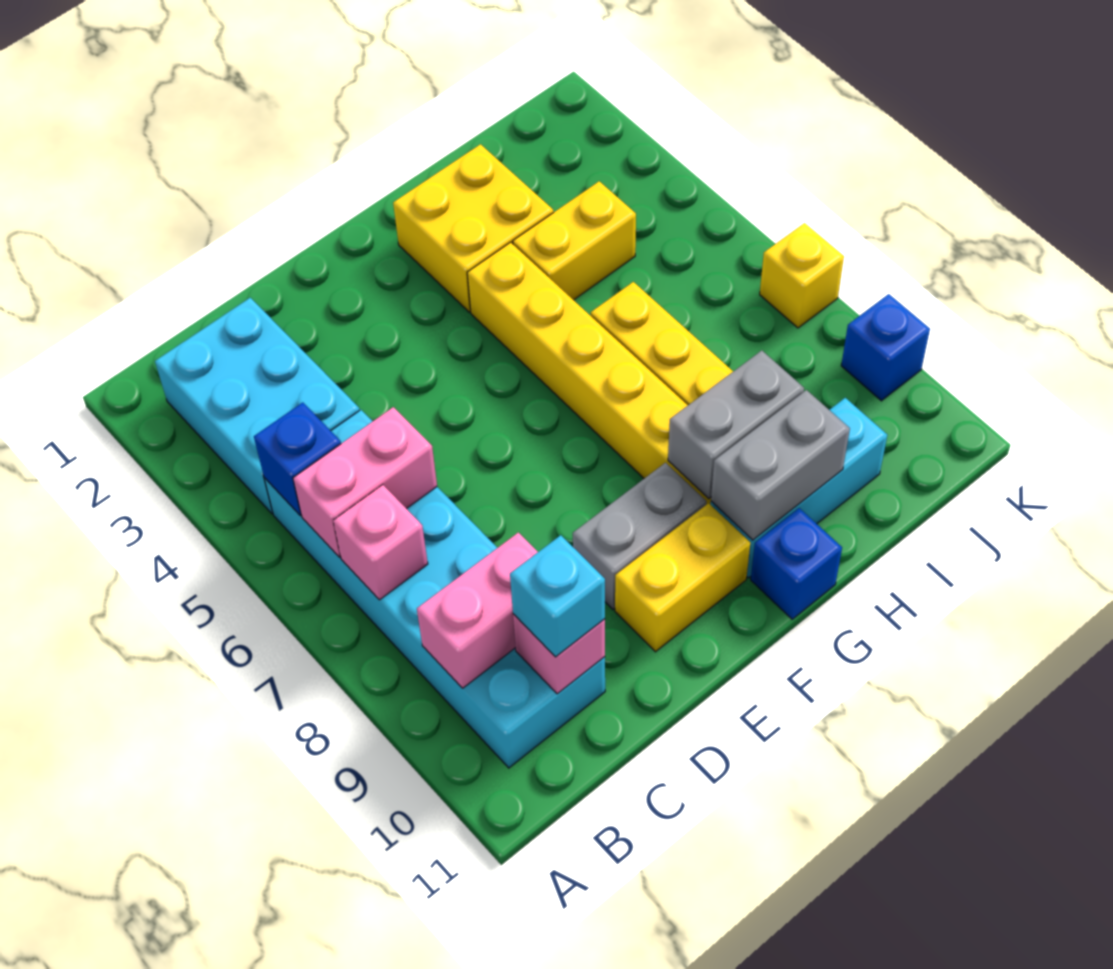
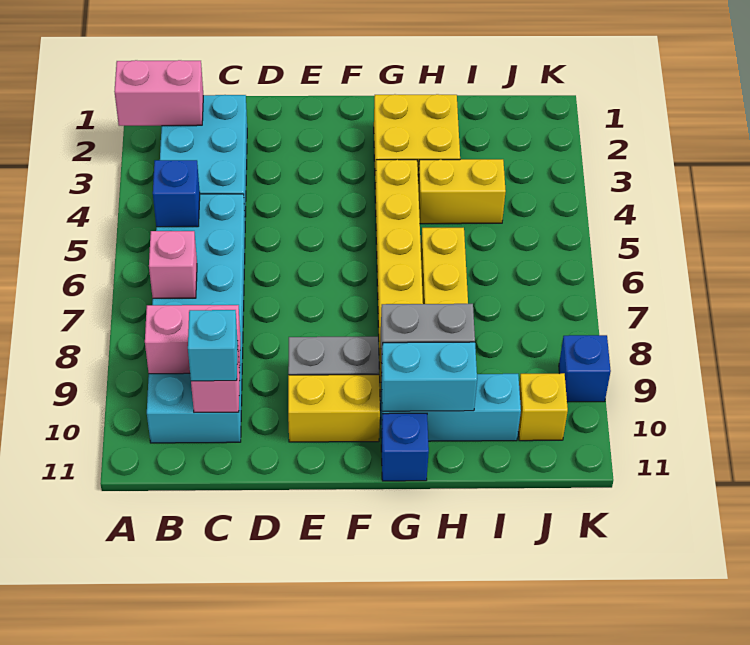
pink brick B6:C6 level 2 -> pink brick A2:B2 level 2
grey brick G10:H10 level 2 -> cyan brick G10:H10 level 2
yellow brick K7 level 1 -> yellow brick J10 level 1

